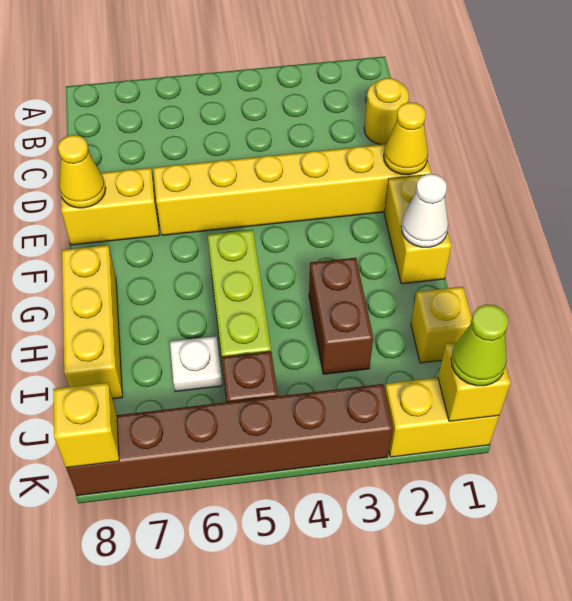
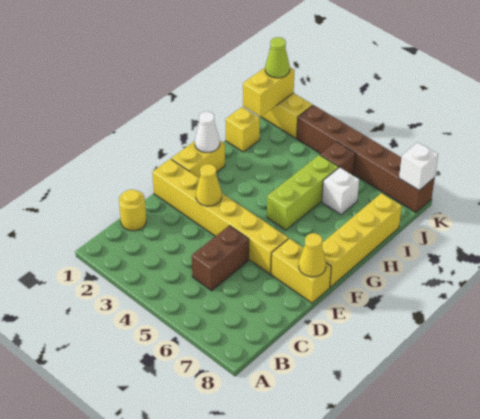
yellow cone E1 level 2 -> yellow cone E3 level 2
yellow brick G8:I8 level 1 -> yellow brick F8:I8 level 1
brown brick H3:I3 level 1 -> brown brick C5:D5 level 1
white plate I6 level 1 -> white brick I6 level 1
yellow brick K1 level 2 -> yellow brick J1:K1 level 2
yellow brick K8 level 2 -> white brick K8 level 2

